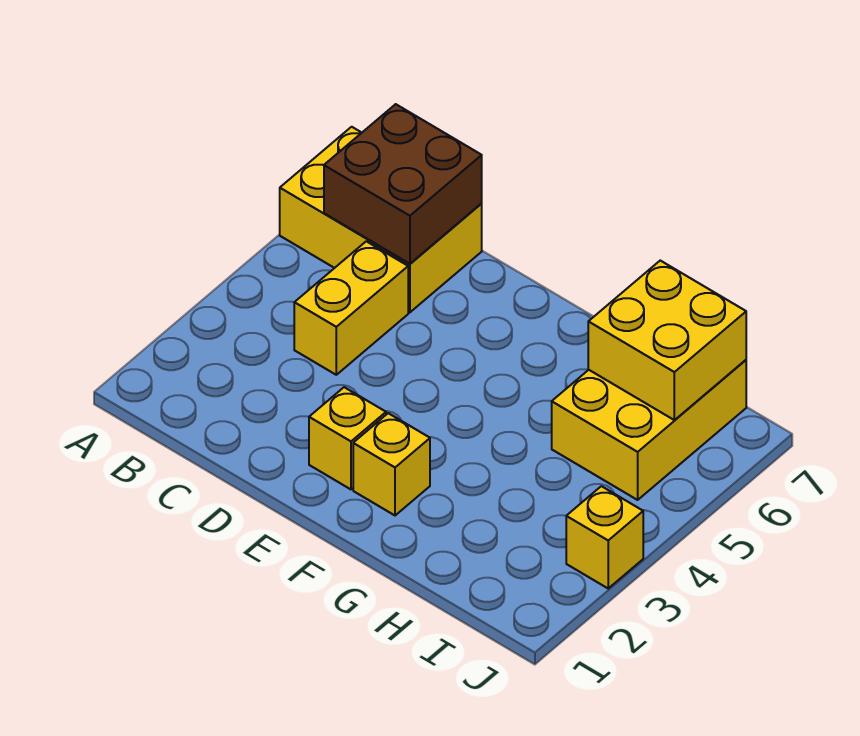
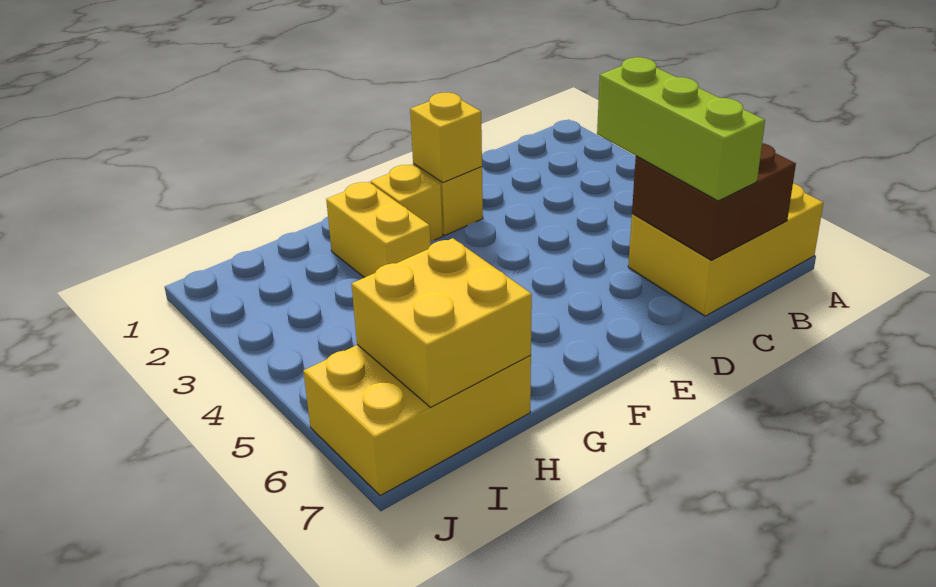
yellow brick C4:C5 level 1 -> yellow brick G2:G3 level 1
none -> lime brick C5:C7 level 3
yellow brick H5:I7 level 1 -> yellow brick H6:J7 level 1
yellow brick J3 level 1 -> yellow brick E2 level 2

